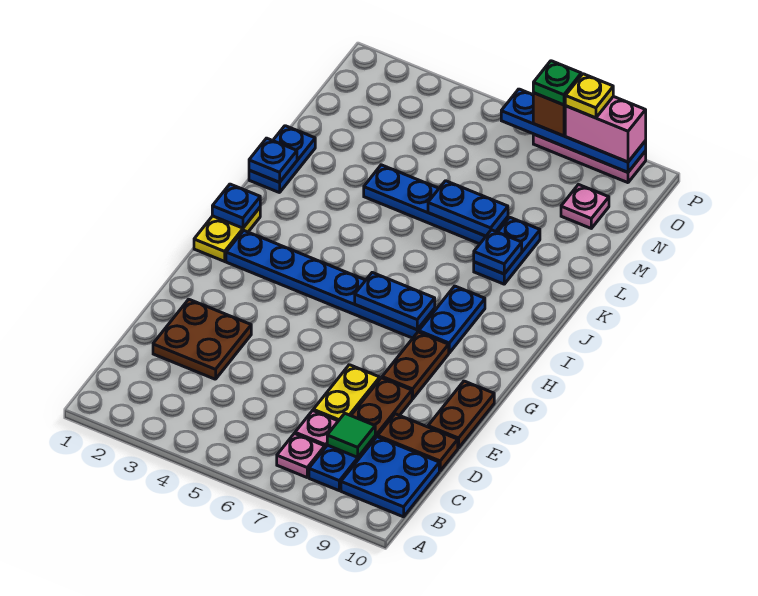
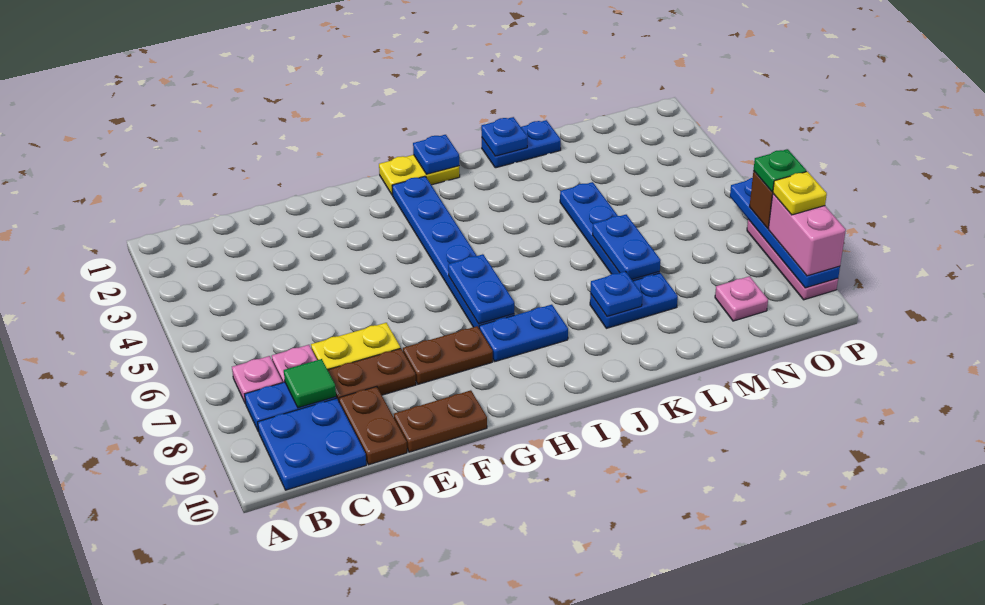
brown plate D2:E3 level 1 -> none

